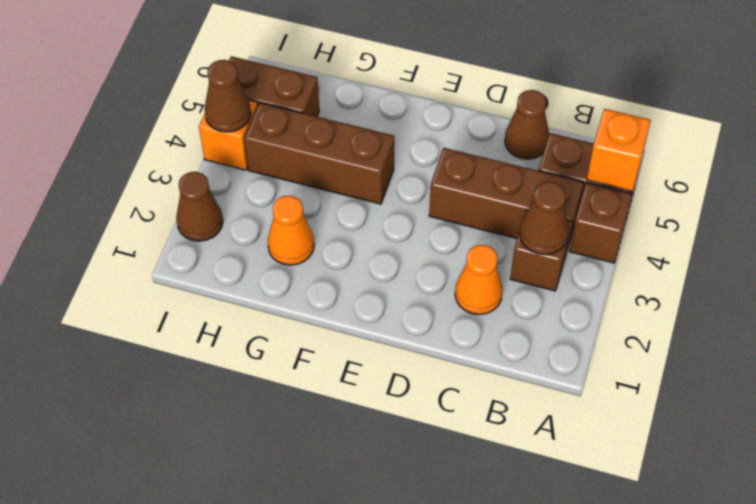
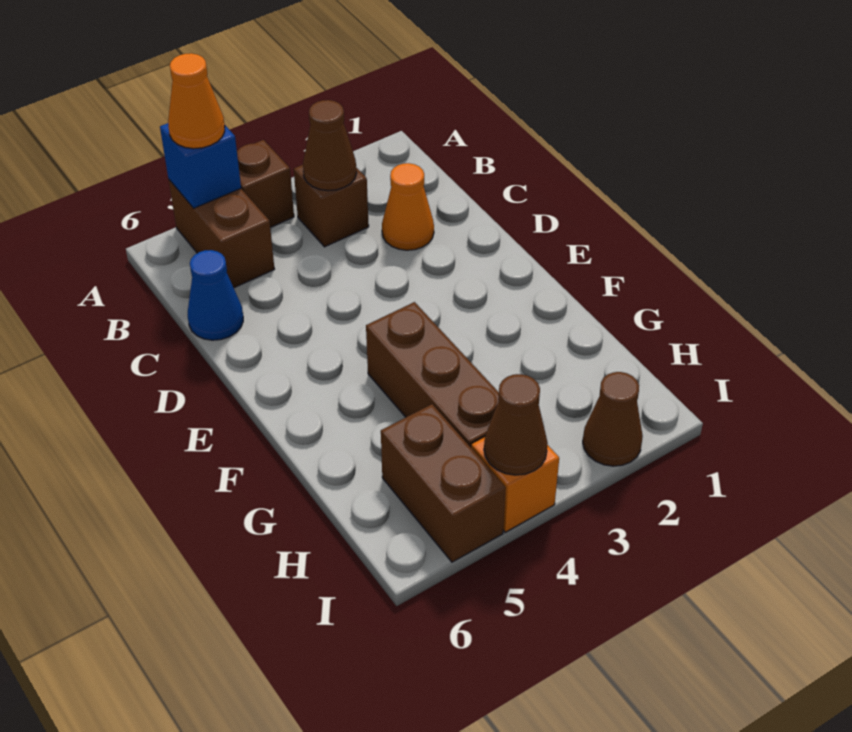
orange brick A5 level 2 -> blue brick A5 level 2
brown brick B4:D4 level 1 -> none
brown cone C6 level 1 -> blue cone C6 level 1
orange cone G2 level 1 -> orange cone A5 level 3

